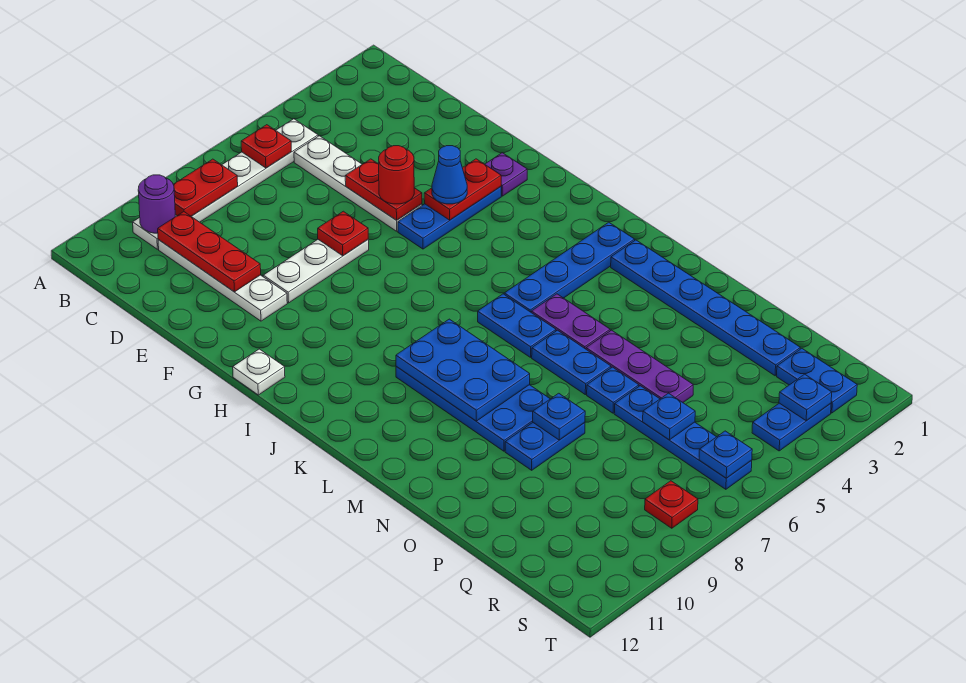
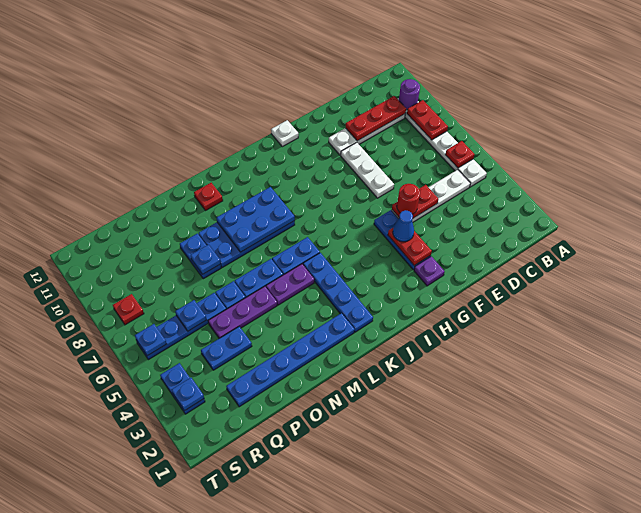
red plate F7 level 2 -> red plate M11 level 1
blue plate R2:S2 level 1 -> blue plate P4:Q4 level 1

